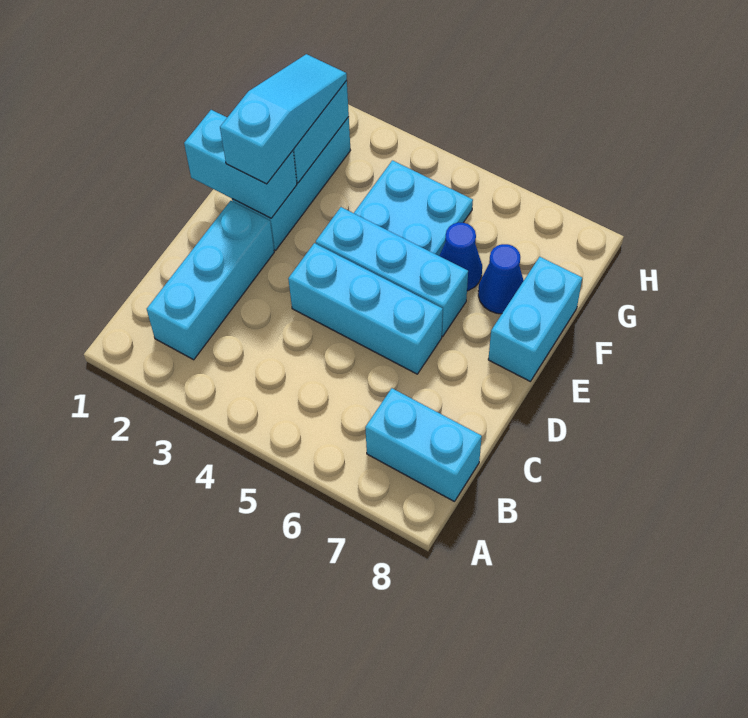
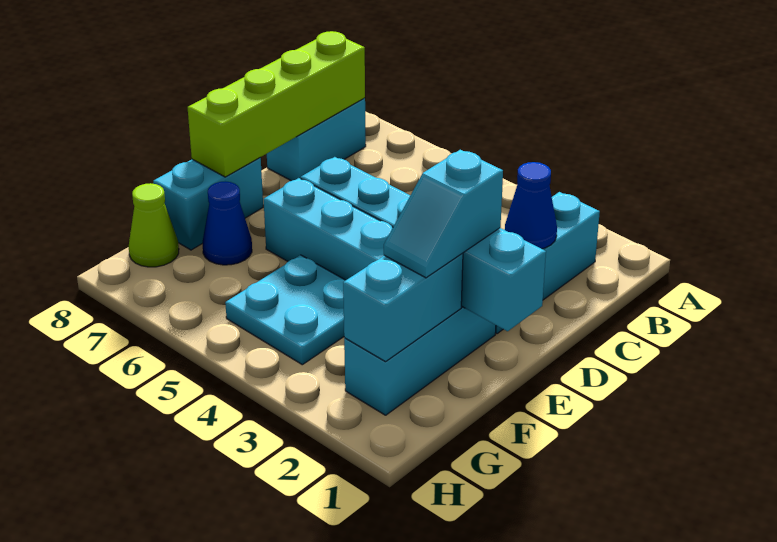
cyan brick B7:B8 level 1 -> cyan brick B8:C8 level 1
none -> lime brick B8:E8 level 2
cyan slope E2:G2 level 3 top E -> cyan slope E2:F2 level 3 top E
blue cone F6 level 1 -> blue cone C2 level 2
none -> lime cone G8 level 1

